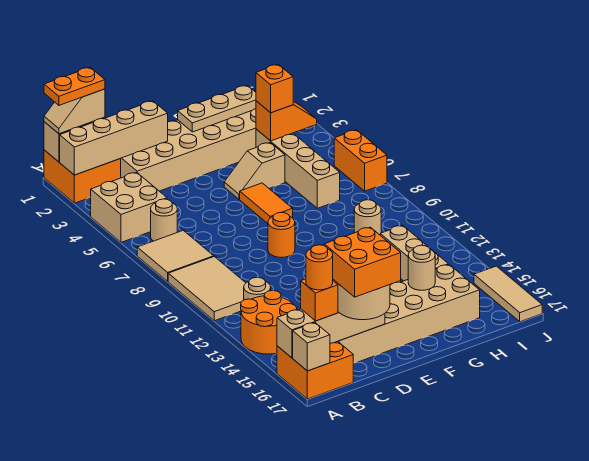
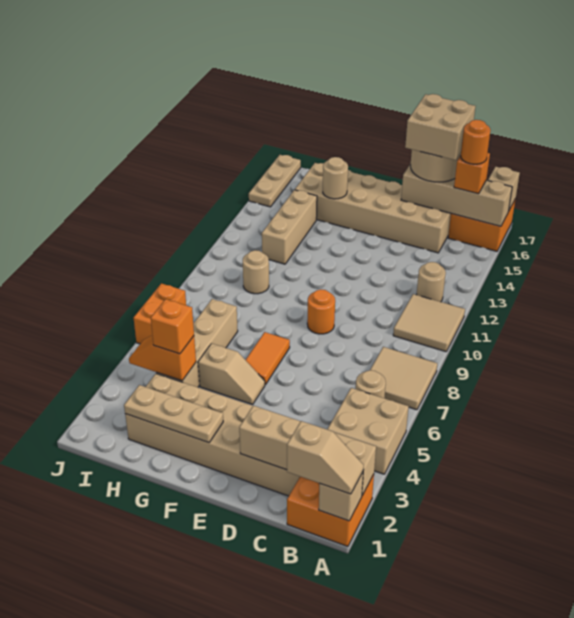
orange plate A1:B1 level 4 -> none
tan tile A9:B11 level 1 -> tan tile A10:B11 level 1
orange round brick A13:B14 level 1 -> none
orange brick C16:D17 level 4 -> tan brick C16:D17 level 4
tan tile J15:J17 level 1 -> tan plate J15:J17 level 1

